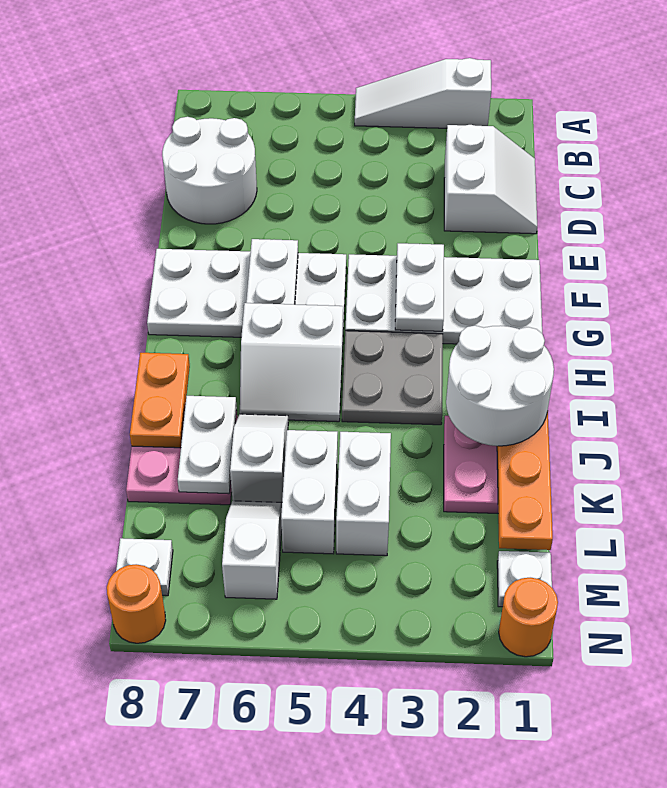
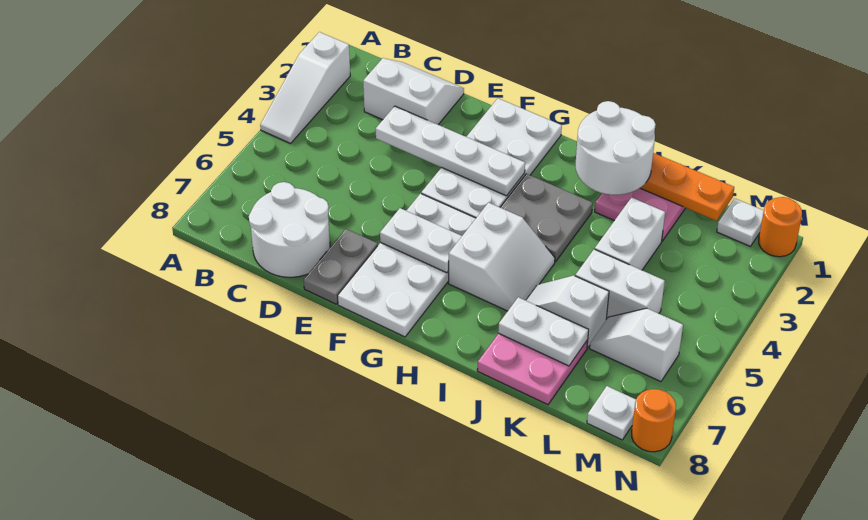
none -> grey plate E7:E8 level 1
white plate F3:G3 level 2 -> white plate D3:G3 level 2
orange plate I8:J8 level 2 -> none
white brick K4:L4 level 1 -> white brick K3:K4 level 1

